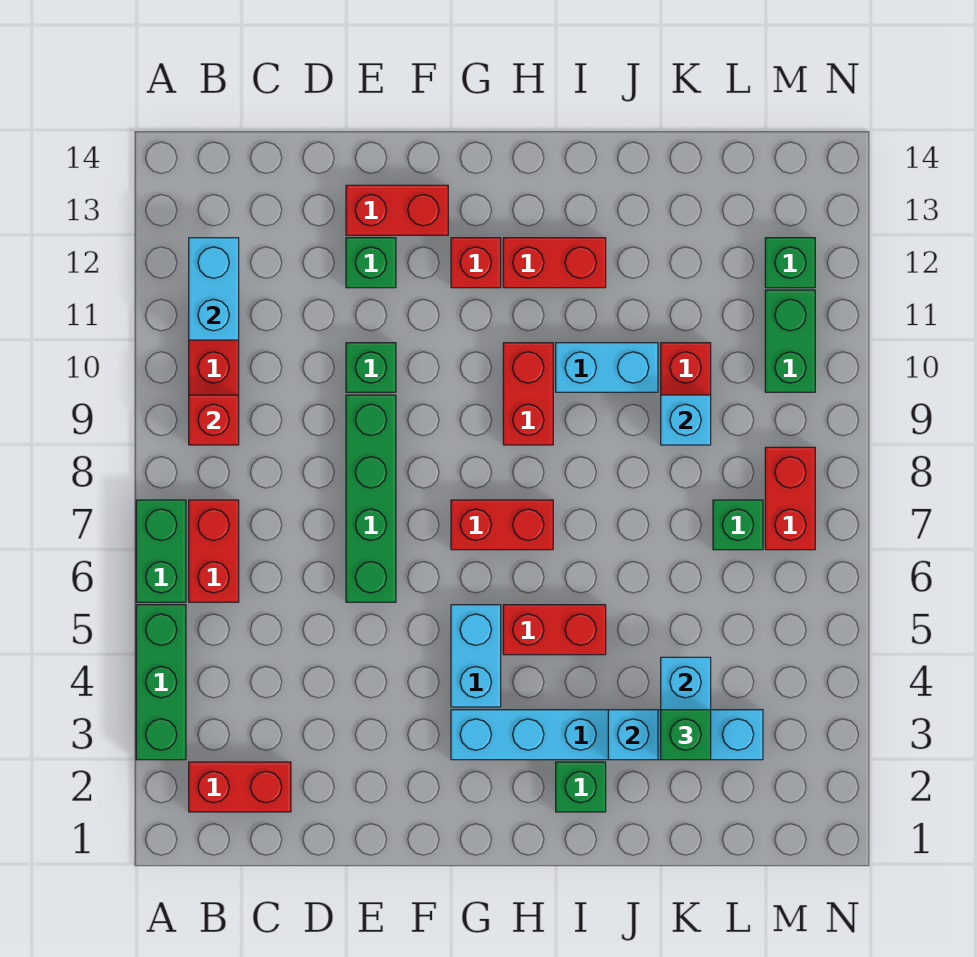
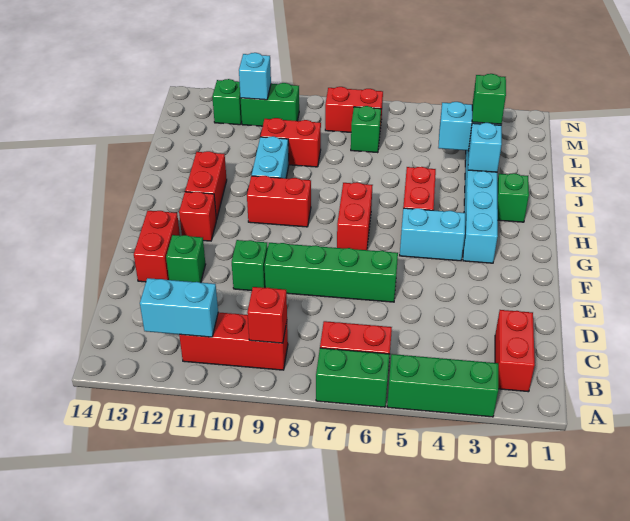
cyan brick K9 level 2 -> cyan brick M11 level 2

